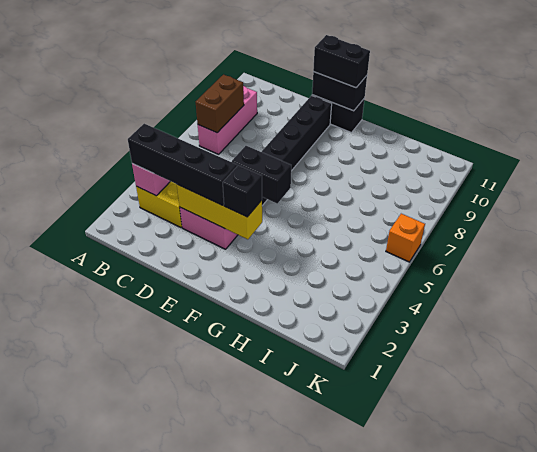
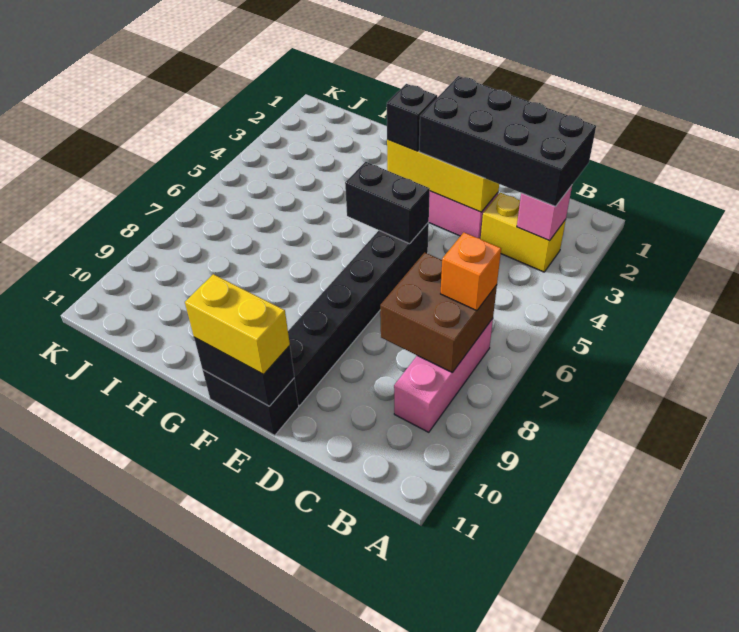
black brick B3:E3 level 3 -> black brick B2:E3 level 3
brown brick B7:B8 level 2 -> brown brick B7:C8 level 2
black brick E11:F11 level 3 -> yellow brick E11:F11 level 3
orange brick K6 level 1 -> orange brick B7 level 3

